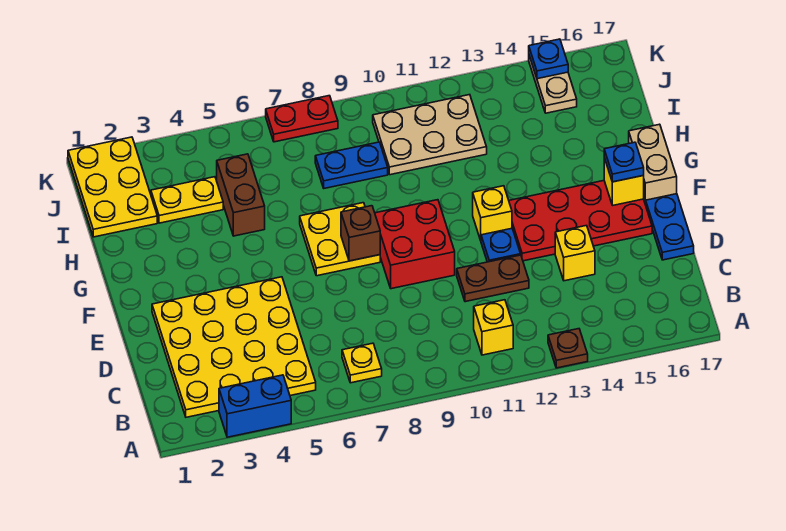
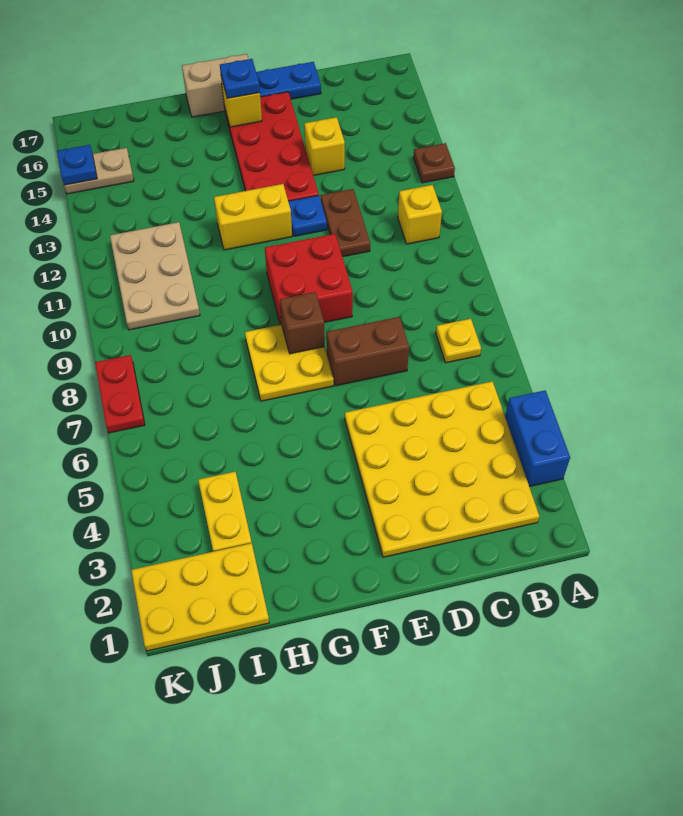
yellow brick F12 level 1 -> yellow brick F12:G12 level 1
brown brick H5:I5 level 1 -> brown brick D7:E7 level 1
blue plate I8:I9 level 1 -> none

